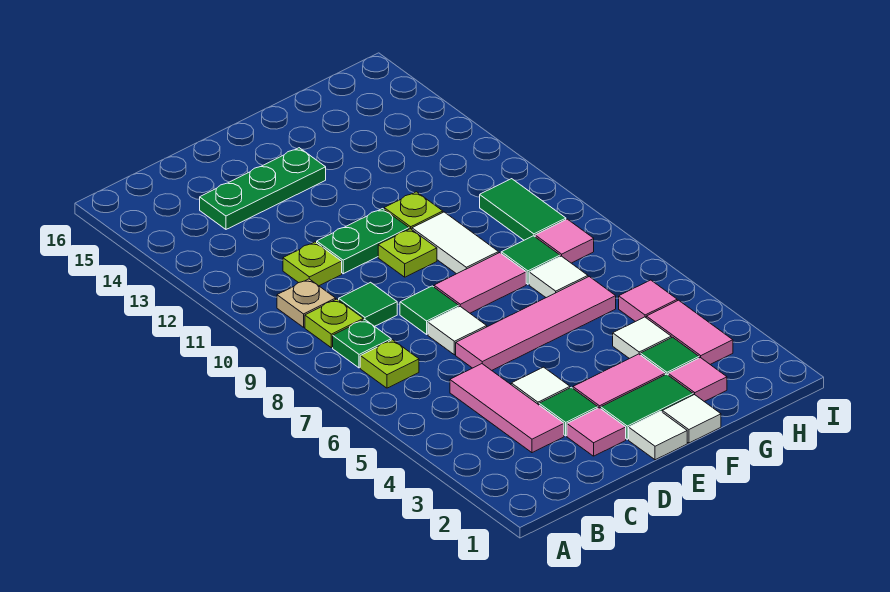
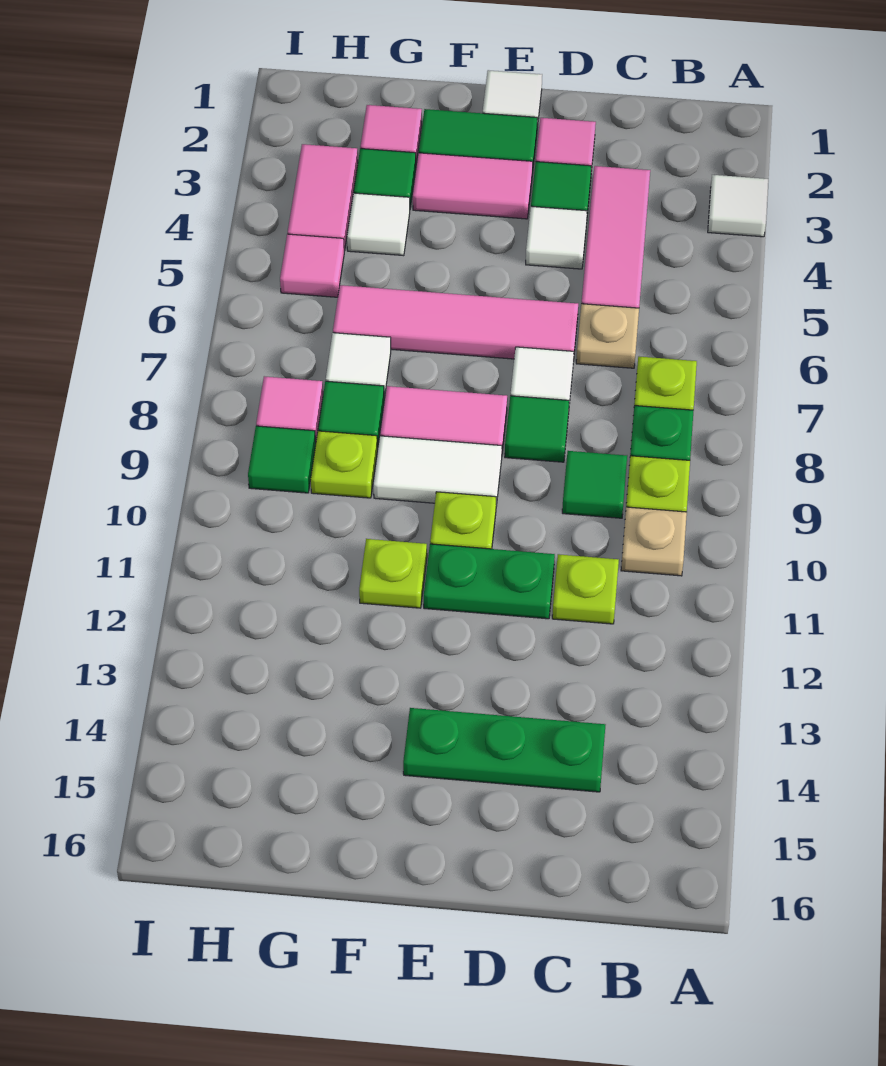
none -> tan plate C6 level 1
white tile F1 level 1 -> white tile A3 level 1
white tile F9:F10 level 1 -> white tile E9:F9 level 1
none -> lime plate G9 level 1
green tile H9:H10 level 1 -> green tile H9 level 1

